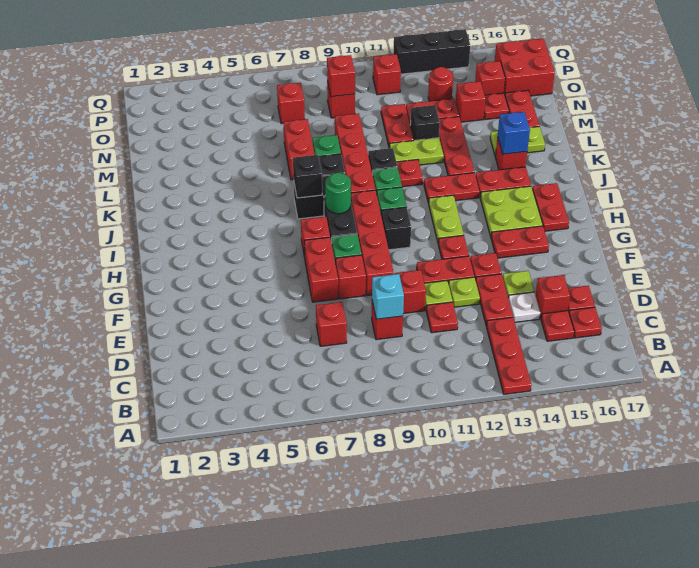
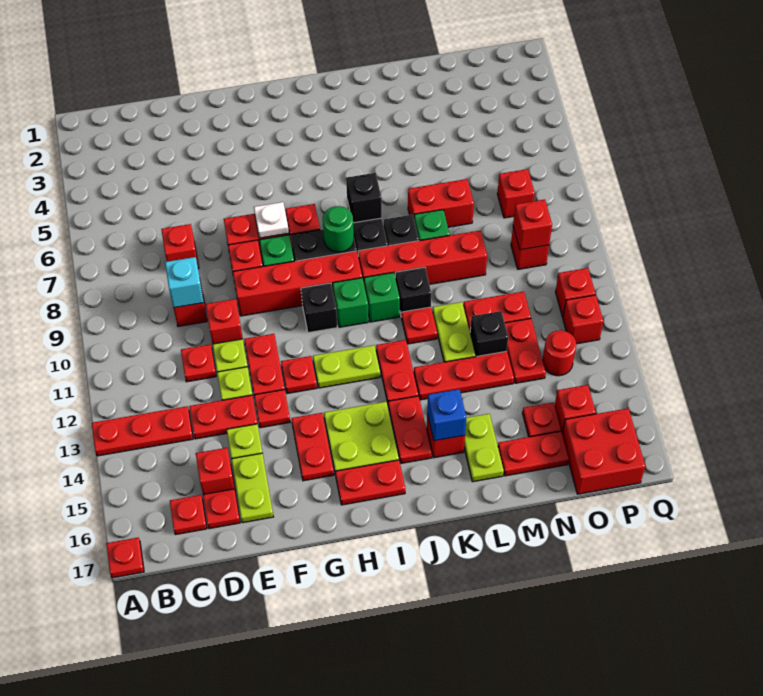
red plate C15 level 1 -> red plate A17 level 1
white plate D14 level 1 -> white plate G7 level 2
none -> lime plate E15:E16 level 1
red brick N14 level 1 -> red brick P12 level 1
black brick Q12:Q14 level 1 -> none

